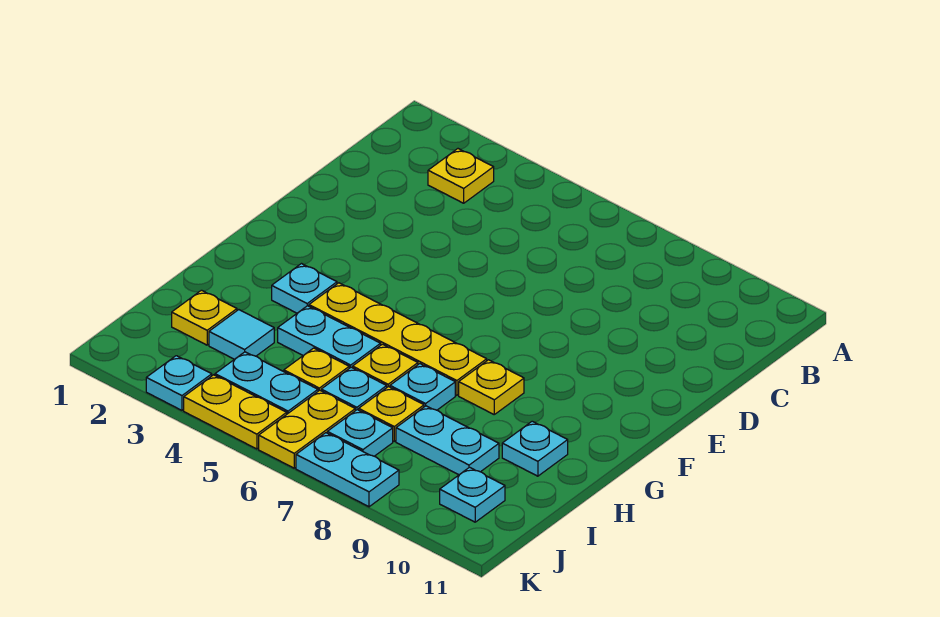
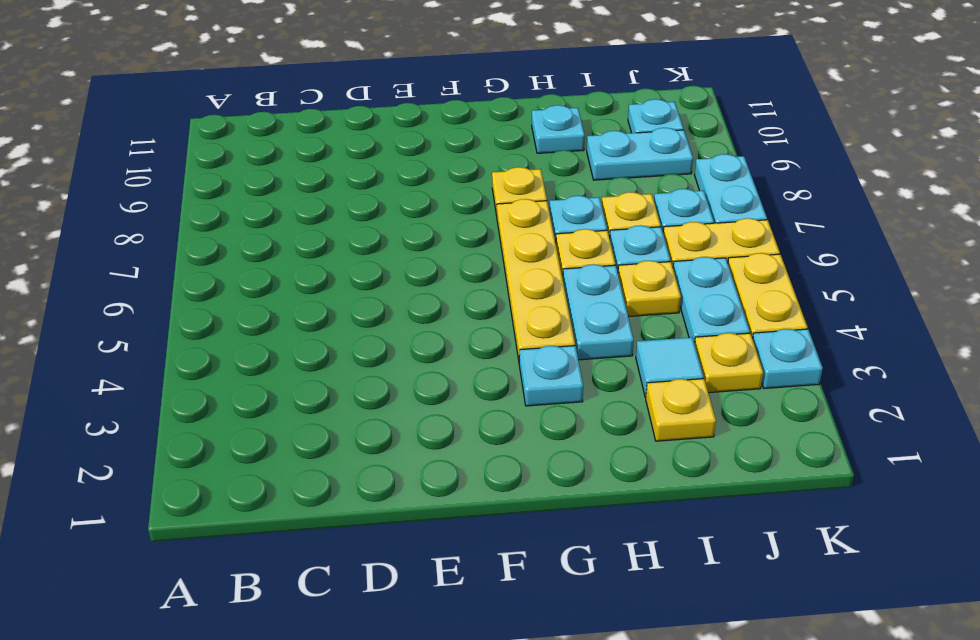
yellow plate B3 level 1 -> yellow plate J3 level 1
cyan plate I8:I9 level 1 -> cyan plate I9:J9 level 1

